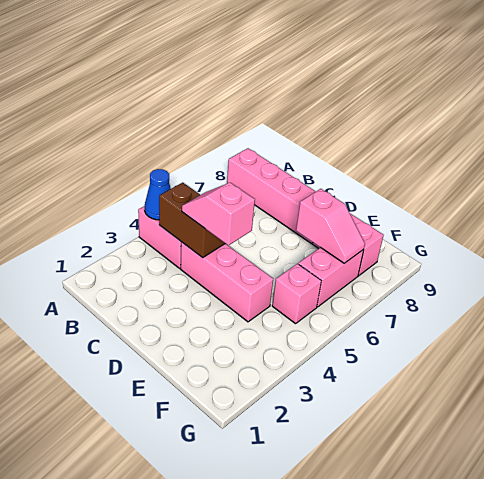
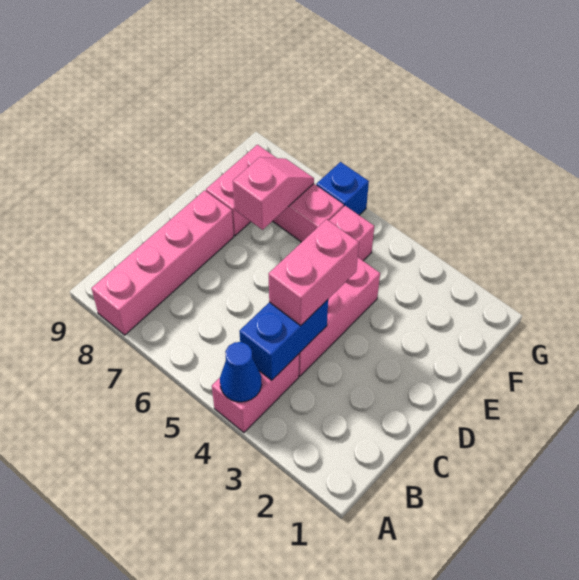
brown brick B4:C4 level 2 -> blue brick B4:C4 level 2
pink slope C4:D4 level 3 top D -> pink brick C4:D4 level 3
none -> blue brick G6 level 1

